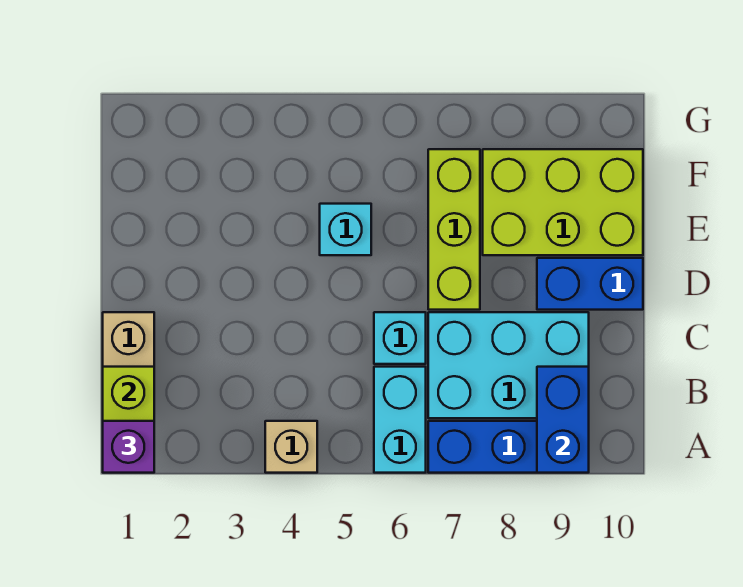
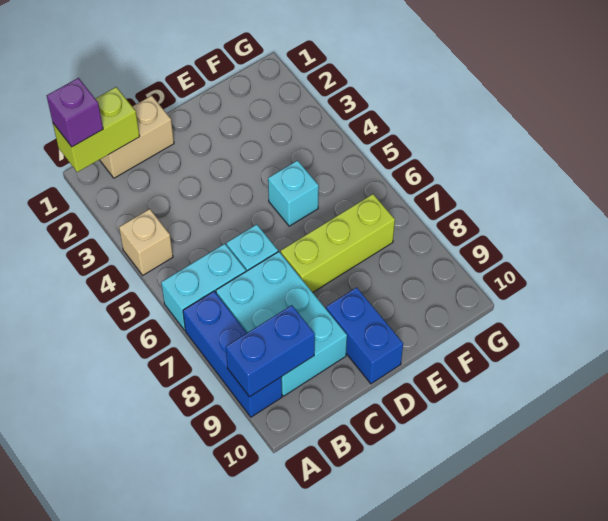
lime brick E8:F10 level 1 -> none

